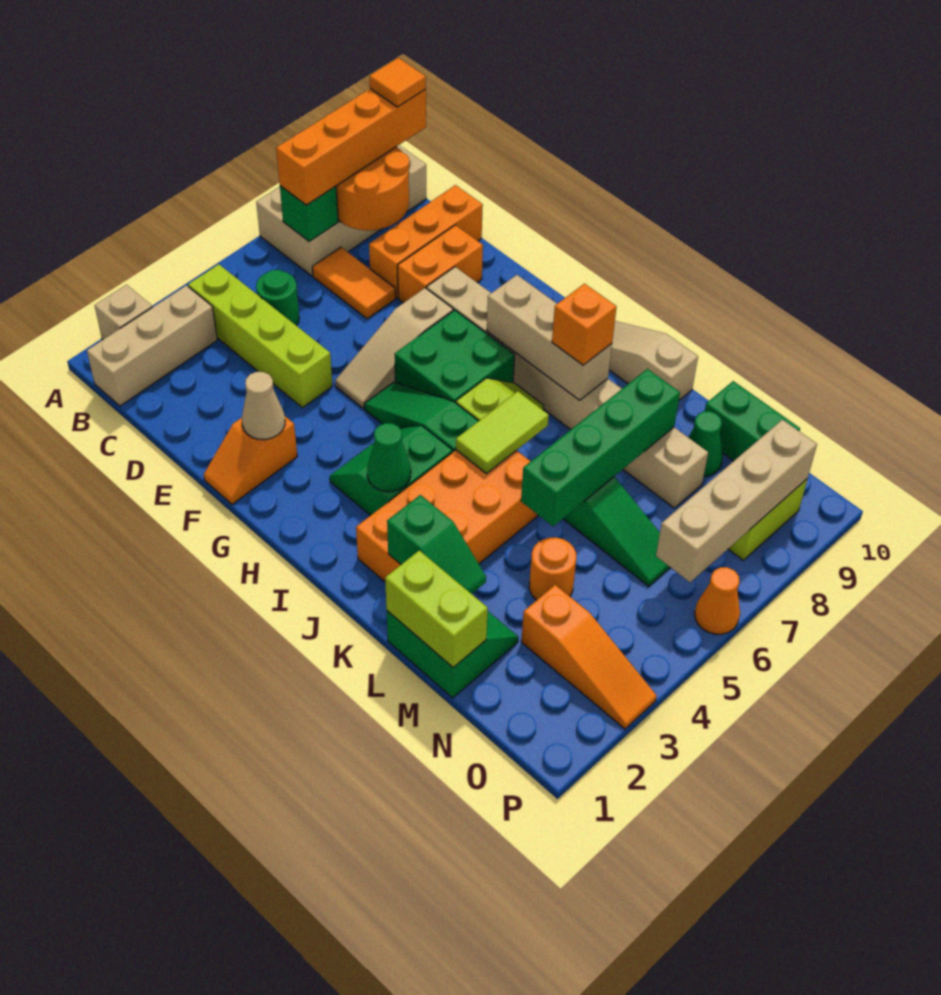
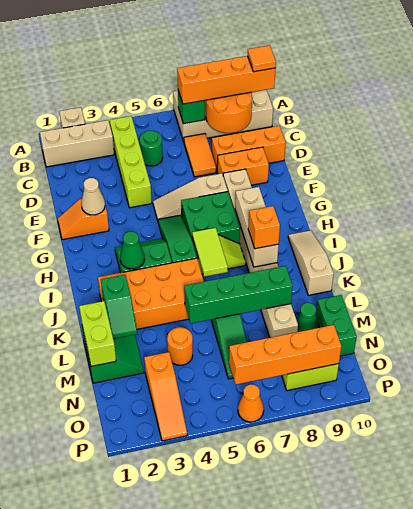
lime tile J5:J6 level 2 -> lime tile I6:J6 level 2
tan brick O6:O9 level 2 -> orange brick O6:O9 level 2

